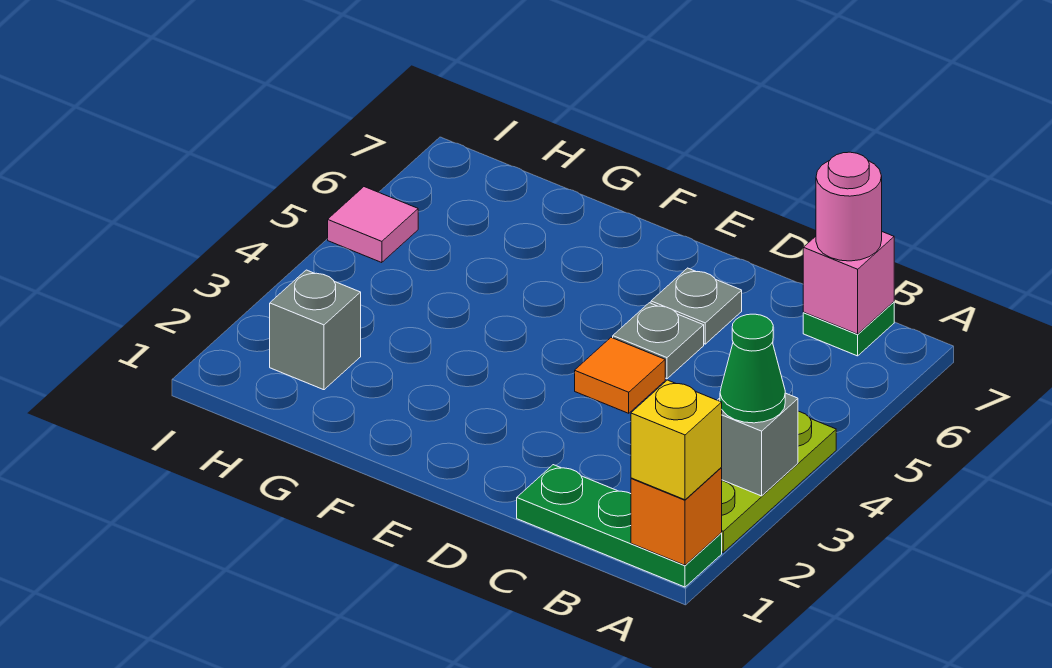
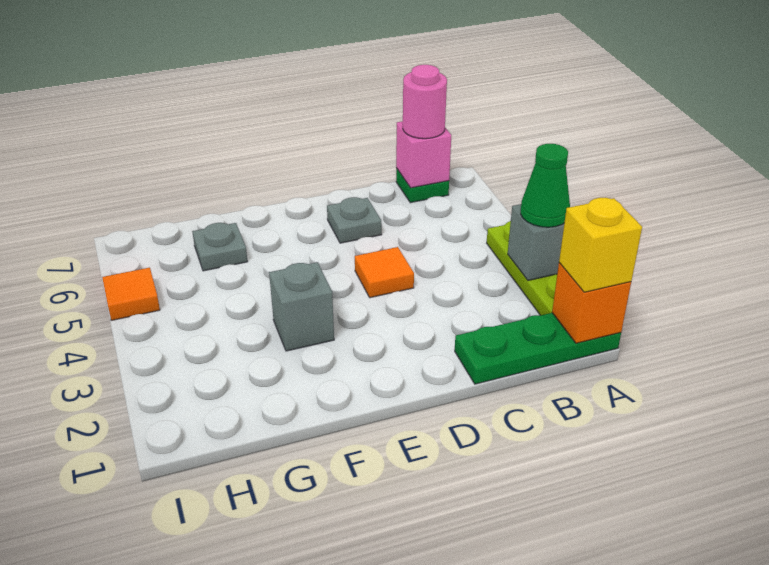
grey plate D5 level 1 -> grey plate G6 level 1
grey brick H2 level 1 -> grey brick F3 level 1
pink tile I5 level 1 -> orange tile I5 level 1

